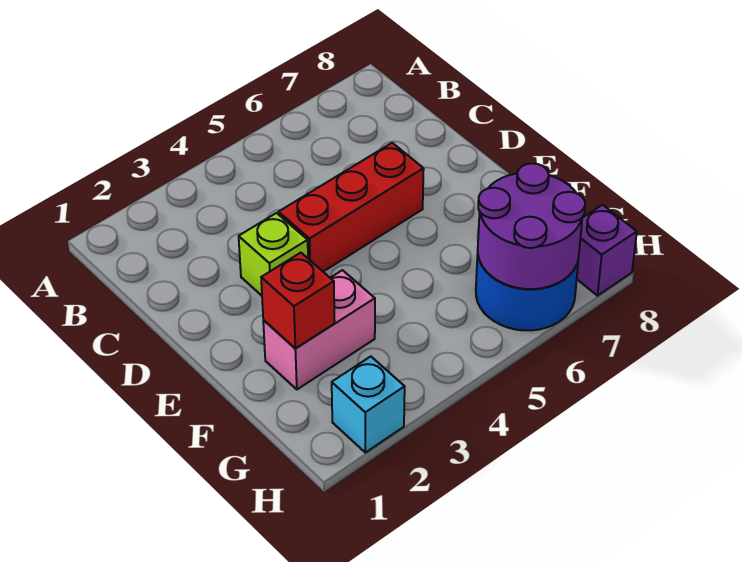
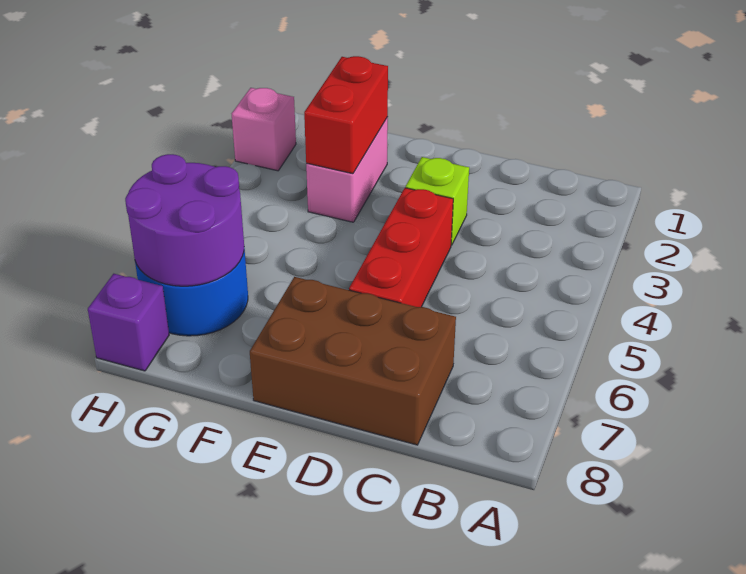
none -> brown brick C7:E8 level 1
red brick F2 level 2 -> red brick F2:F3 level 2
cyan brick H2 level 1 -> pink brick H2 level 1

